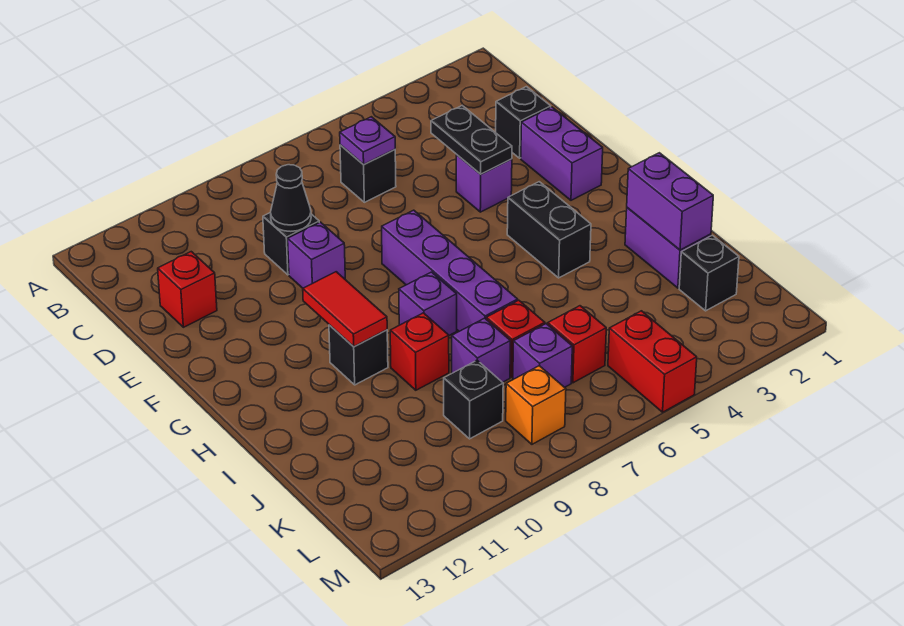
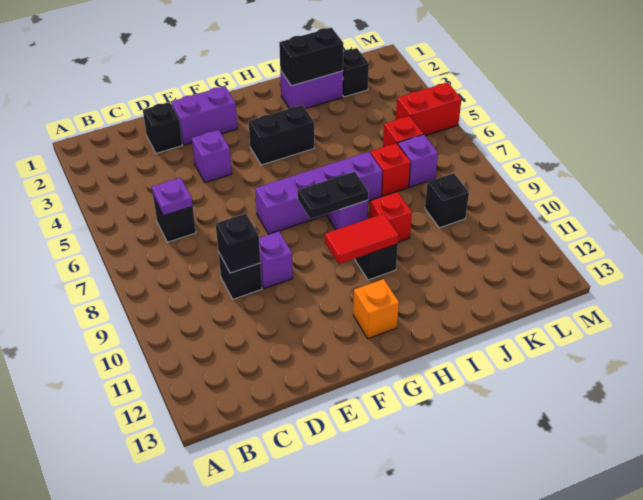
black plate D4:E4 level 2 -> black plate G8:H8 level 2
black cone D9 level 2 -> black brick D9 level 2
red brick D12 level 1 -> none
purple brick I2:J2 level 2 -> black brick I2:J2 level 2
purple brick J8 level 1 -> none
orange brick L8 level 1 -> orange brick G12 level 1

